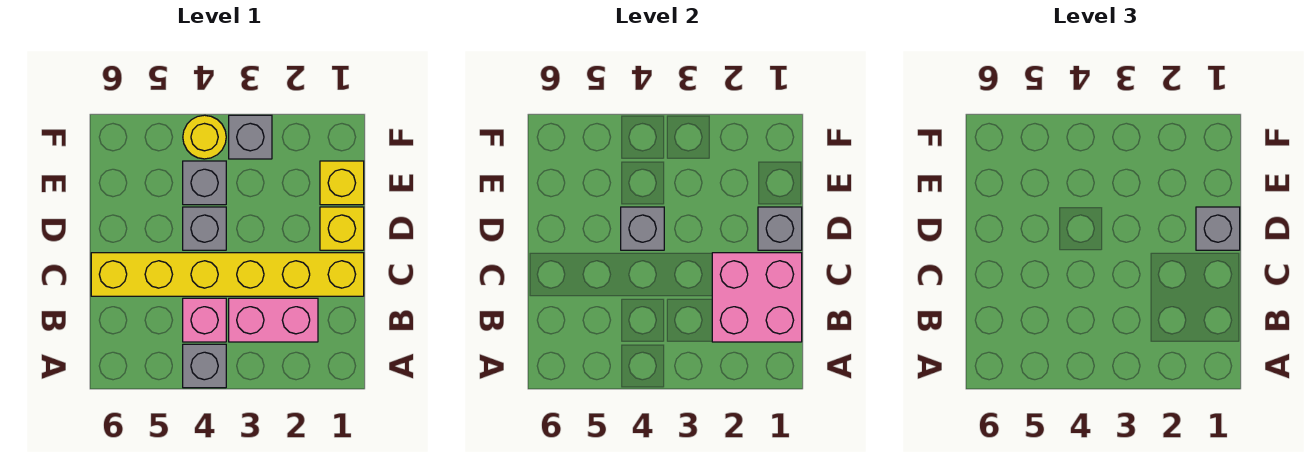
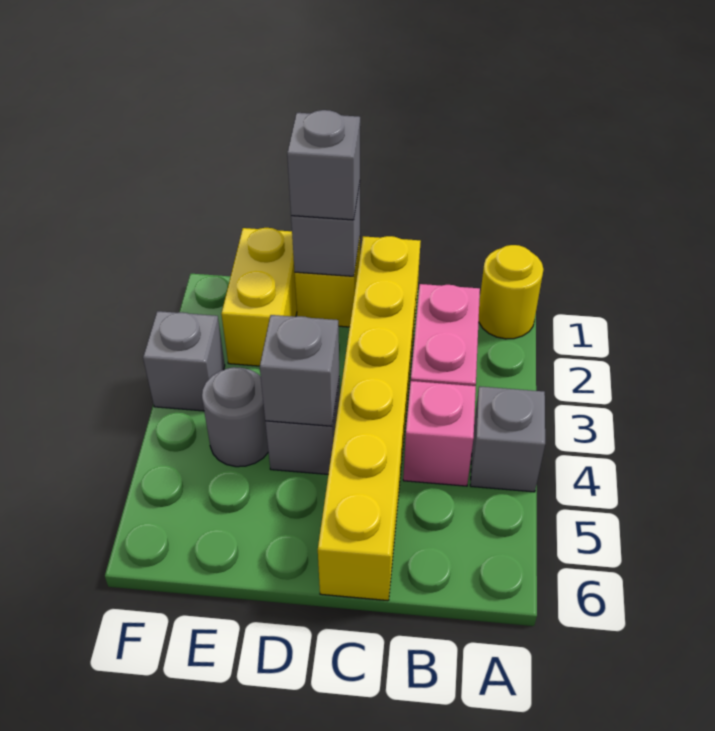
pink brick B1:C2 level 2 -> none
yellow brick E1 level 1 -> yellow brick E1:E2 level 1
grey brick E4 level 1 -> grey round brick E4 level 1
yellow round brick F4 level 1 -> yellow round brick A1 level 1

